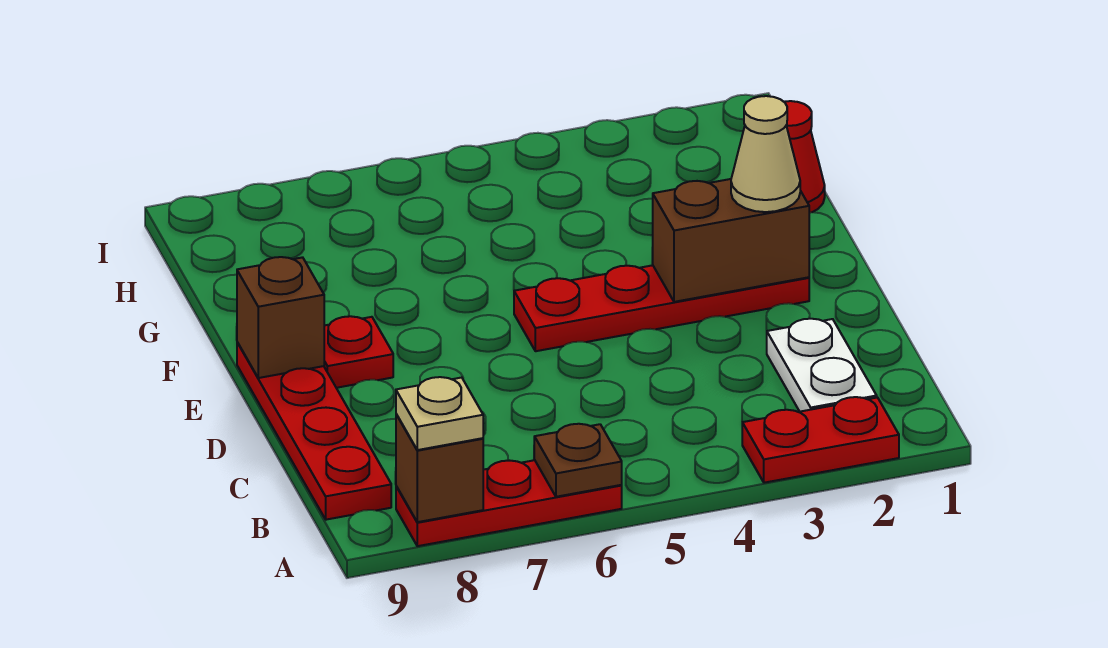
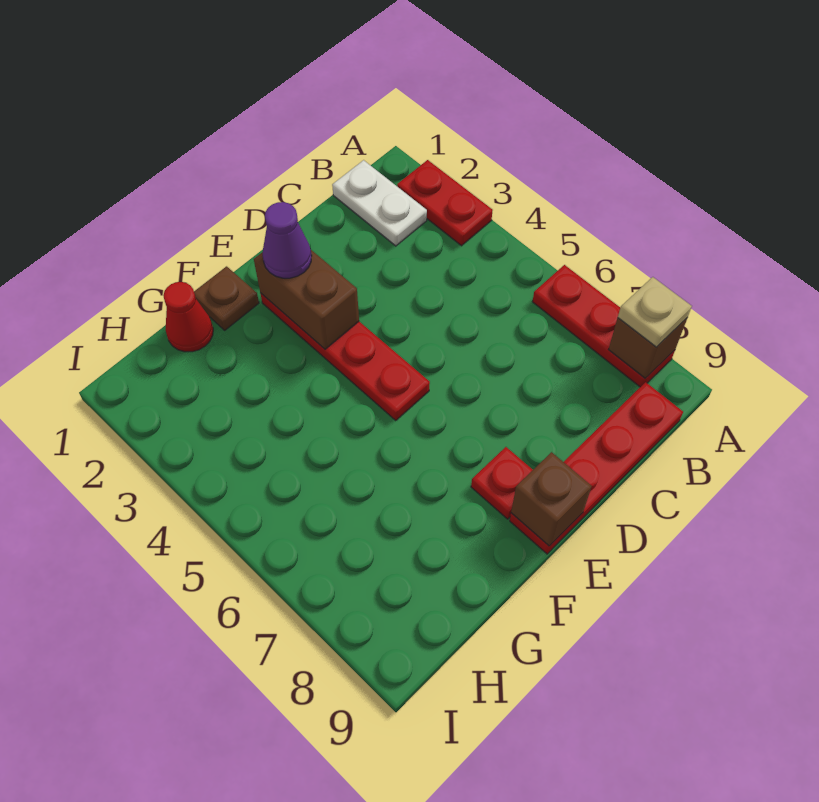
brown plate A6 level 2 -> brown plate F1 level 1
white plate B2:C2 level 1 -> white plate B1:B2 level 1
tan cone E2 level 3 -> purple cone E2 level 3

